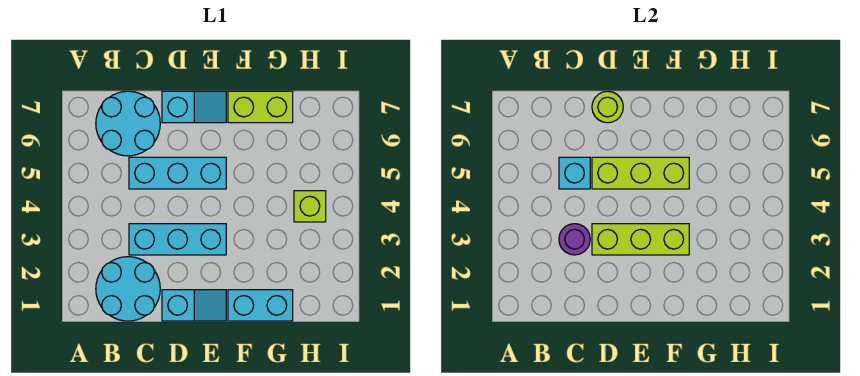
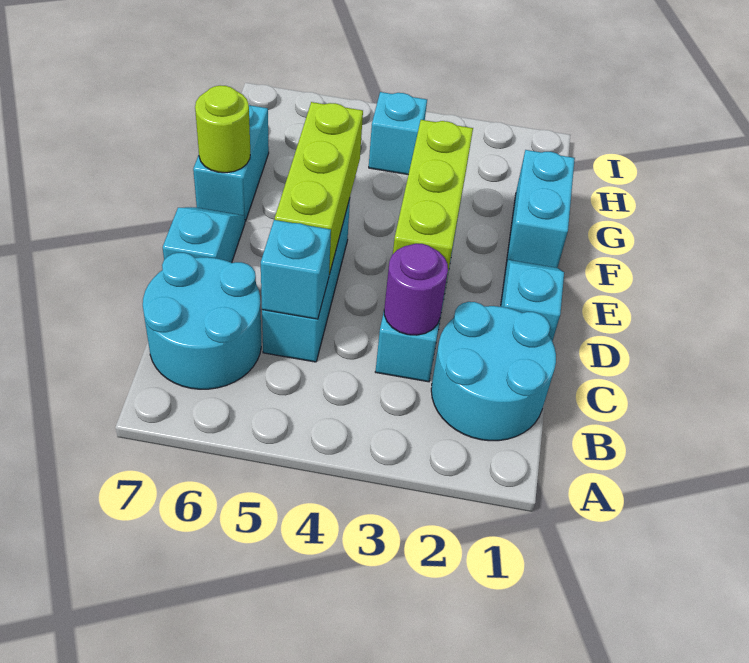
lime round brick D7 level 2 -> lime round brick F7 level 2
lime brick F7:G7 level 1 -> cyan brick F7:G7 level 1
lime brick H4 level 1 -> cyan brick H4 level 1

